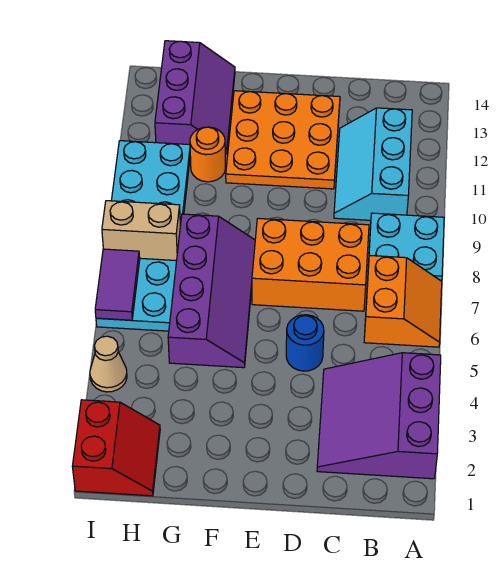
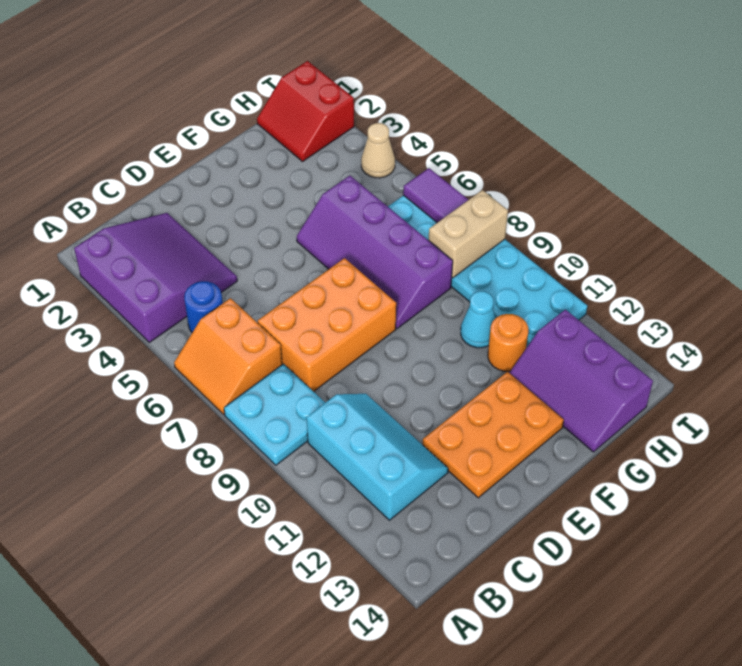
blue round brick D5 level 1 -> blue round brick B5 level 1
orange plate D11:F13 level 1 -> orange plate D12:F13 level 1
none -> cyan cone G10 level 1

